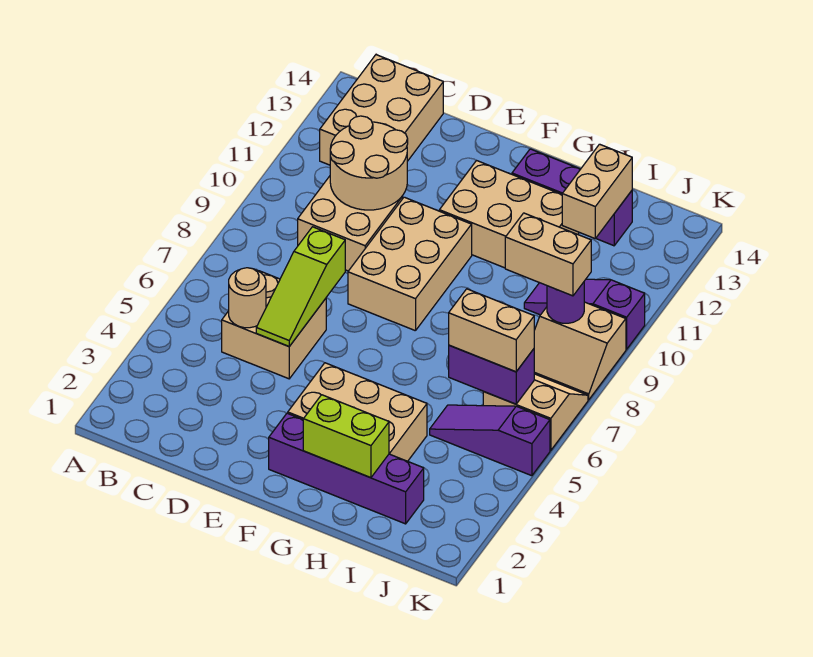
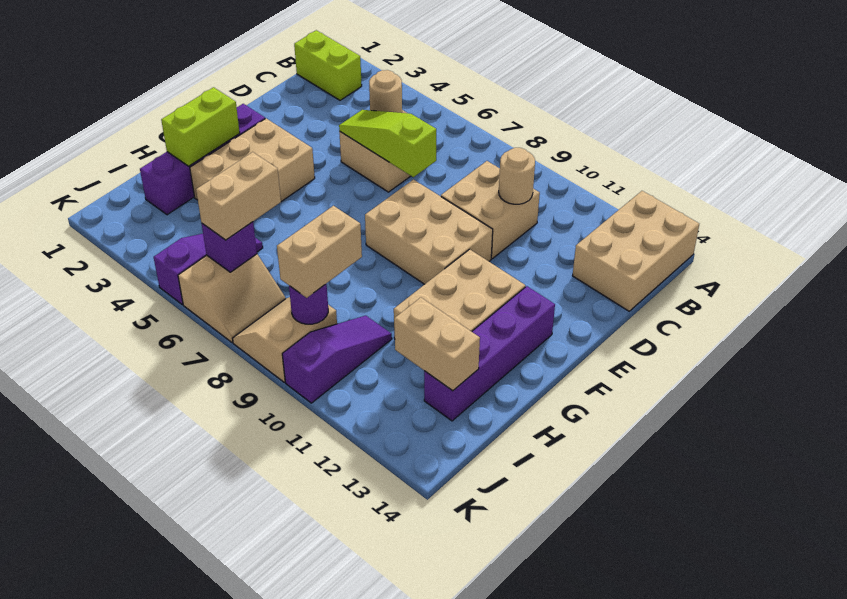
none -> lime brick B1:B2 level 1
tan brick B12:C14 level 1 -> tan brick A13:C14 level 1
tan round brick C10:D11 level 2 -> tan round brick C10 level 2
purple brick G13:I13 level 1 -> purple brick F13:I13 level 1
purple brick I6:J6 level 2 -> purple brick J6 level 2

